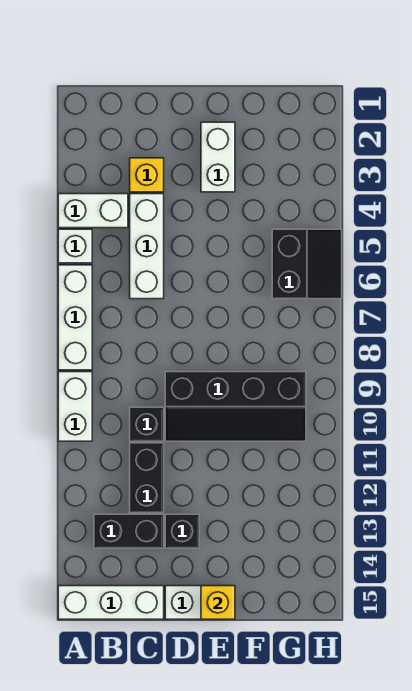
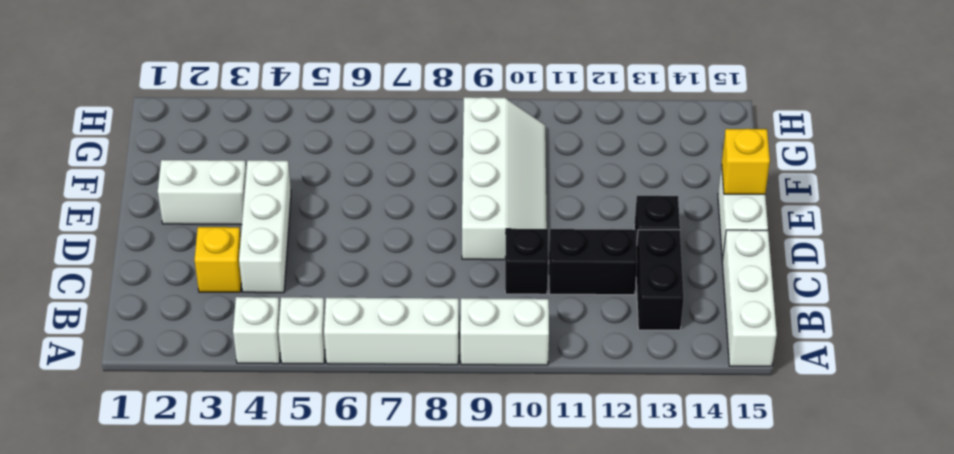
white brick A4:B4 level 1 -> white brick A4 level 1
white brick C4:C6 level 1 -> white brick C4:E4 level 1
black slope D9:G10 level 1 top 9 -> white slope D9:G10 level 1 top 9
black slope G5:H6 level 1 top G -> none

